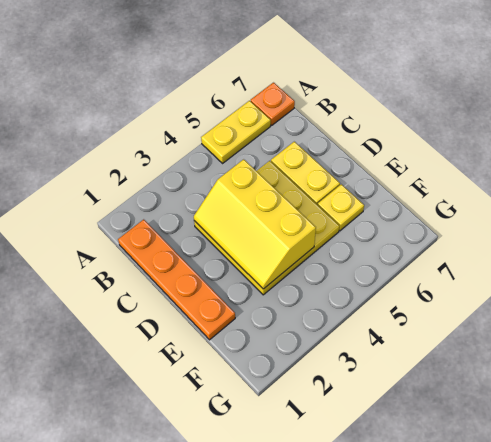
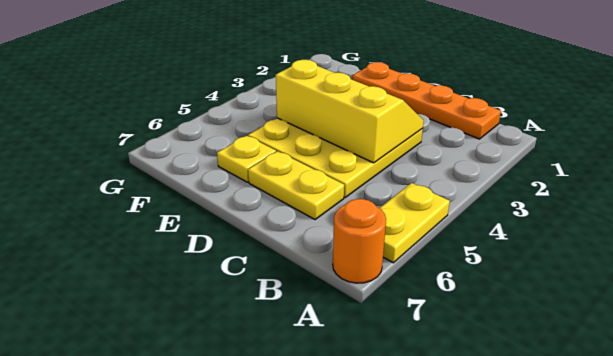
orange plate A7 level 1 -> orange round brick A7 level 1

